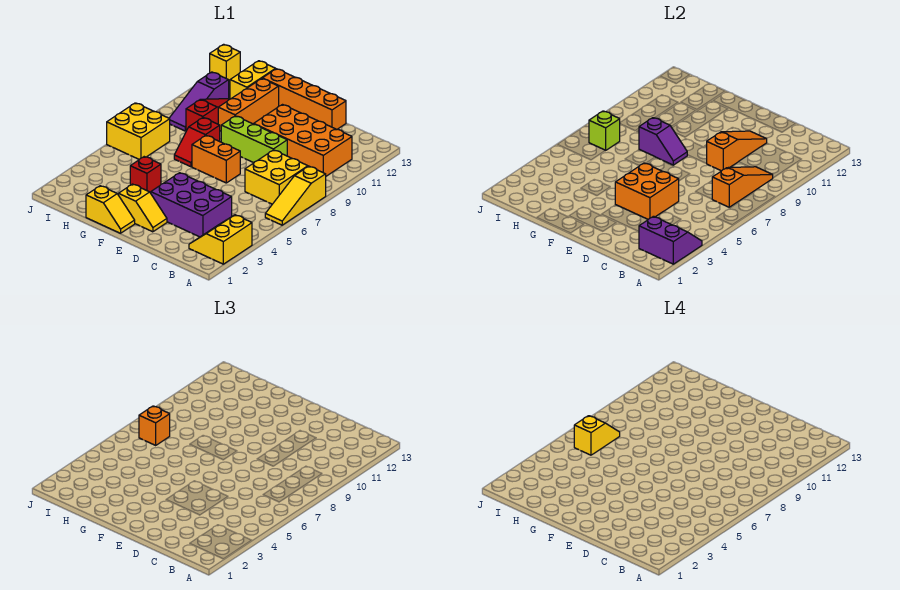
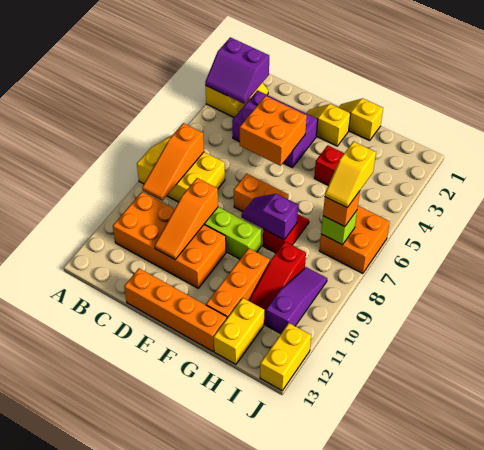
yellow brick I6:J7 level 1 -> orange brick I6:J7 level 1
yellow brick J13 level 1 -> yellow brick J12:J13 level 1

